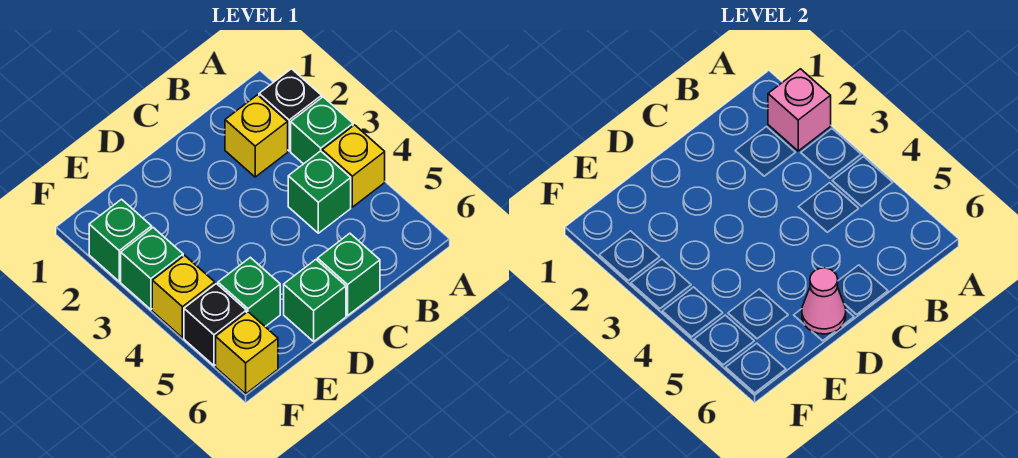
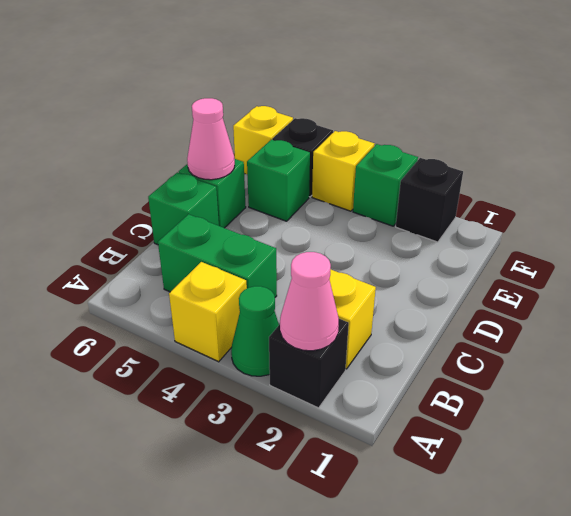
pink brick A2 level 2 -> pink cone A2 level 2
green brick A3 level 1 -> green cone A3 level 1
green brick B4 level 1 -> green brick B4:B5 level 1
green brick F2 level 1 -> black brick F2 level 1

